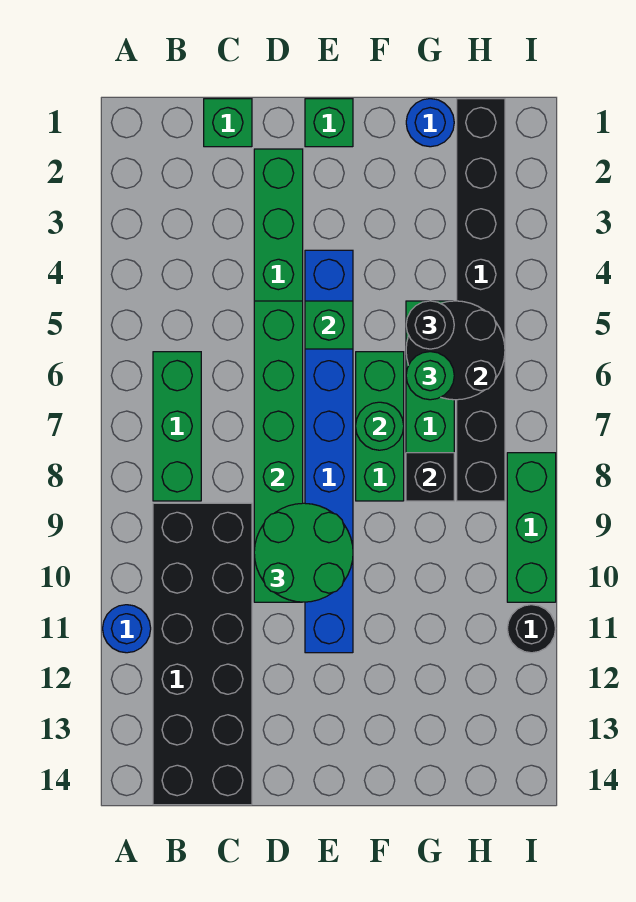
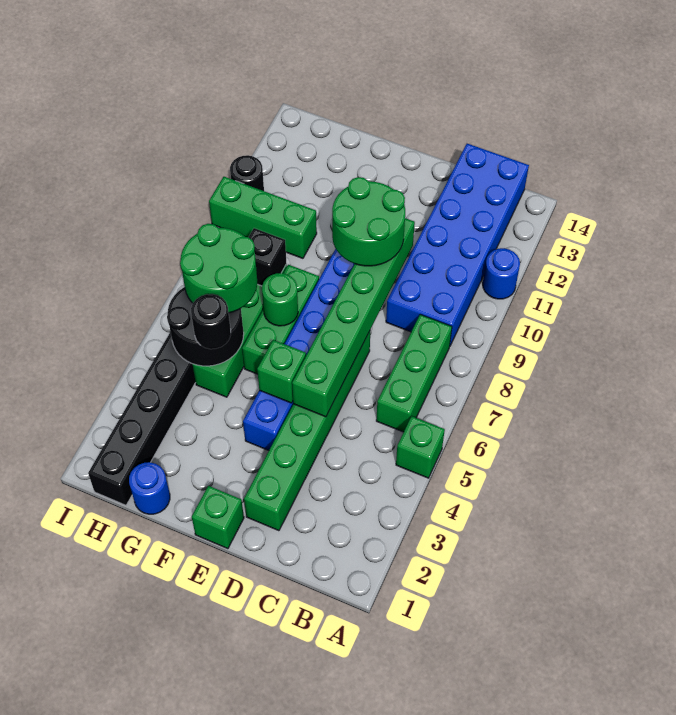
black brick B9:C14 level 1 -> blue brick B9:C14 level 1
green brick C1 level 1 -> green brick A5 level 1
green round brick G6 level 3 -> green round brick G6:H7 level 3
green brick I8:I10 level 1 -> green brick G10:I10 level 1

